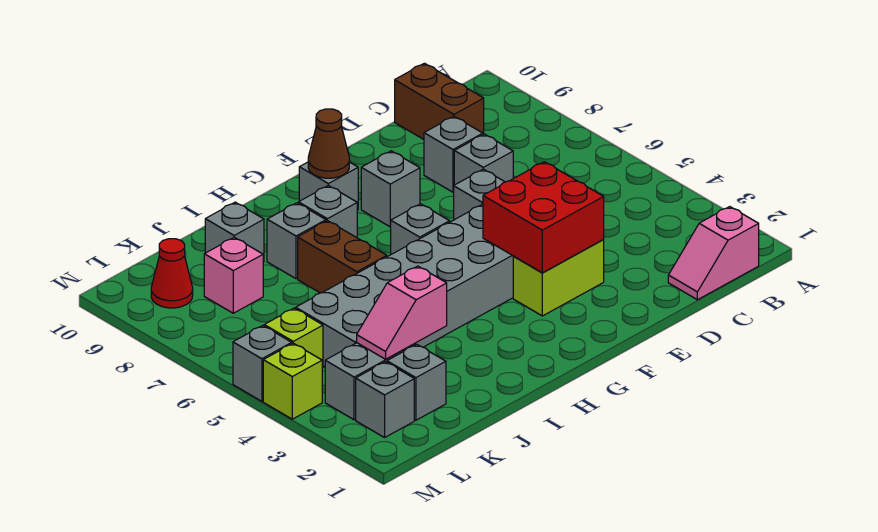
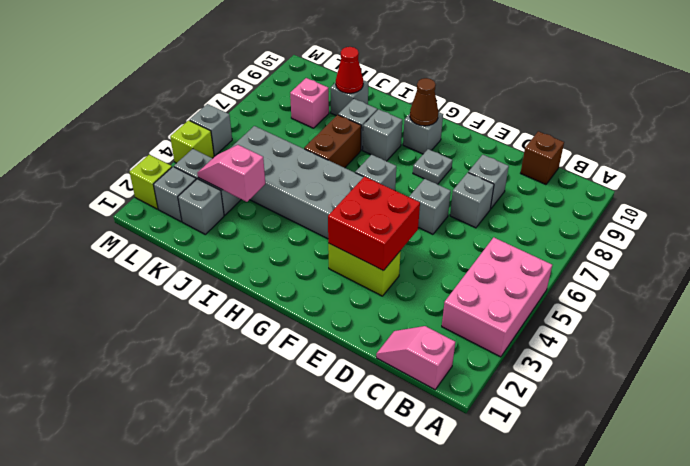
none -> pink brick A3:B5 level 1
brown brick C9:C10 level 1 -> brown brick C10 level 1
grey brick F8 level 1 -> grey plate F8 level 1
lime brick L5 level 1 -> lime brick M2 level 1
red cone L9 level 1 -> red cone J9 level 2

